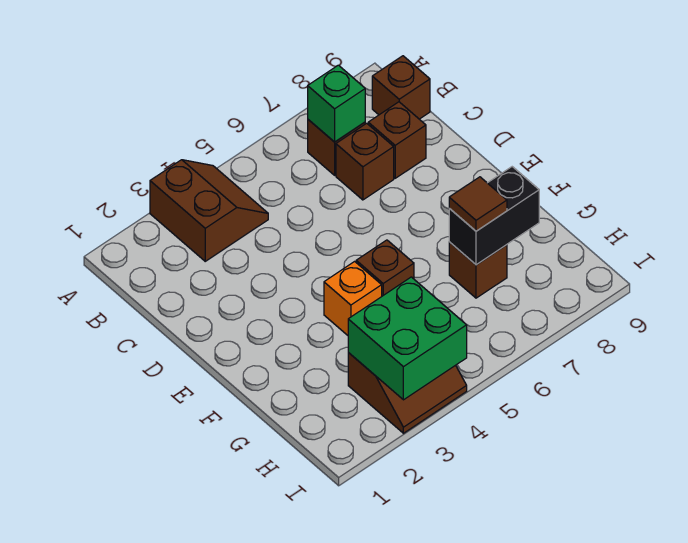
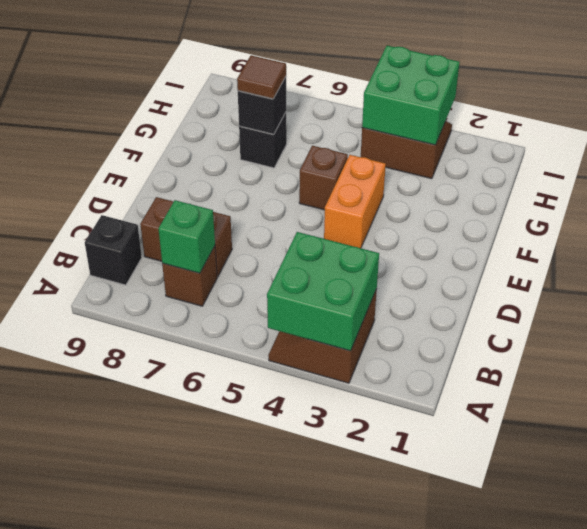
none -> green brick A3:B4 level 2
brown brick B9 level 1 -> black brick B9 level 1
orange brick F4 level 1 -> orange brick E4:F4 level 1
brown brick G7 level 1 -> black brick G7 level 1
black brick G7:G8 level 2 -> black brick G7 level 2

